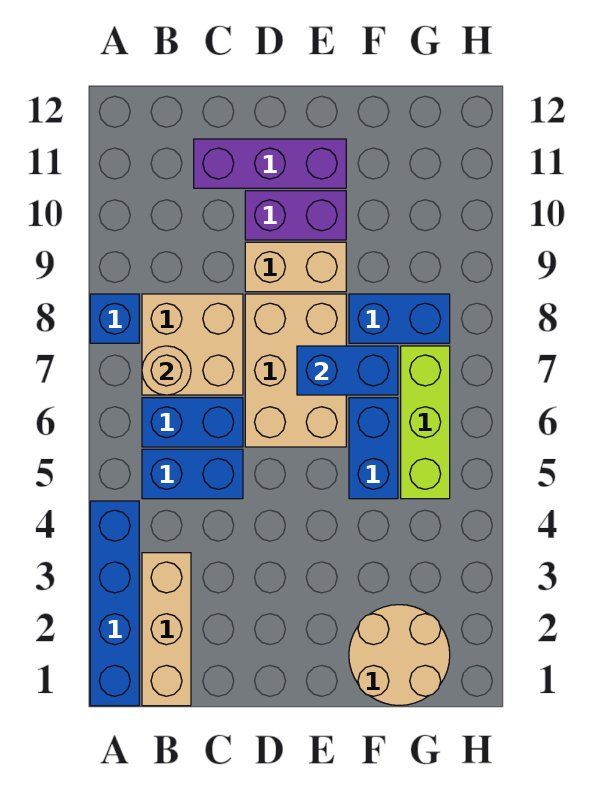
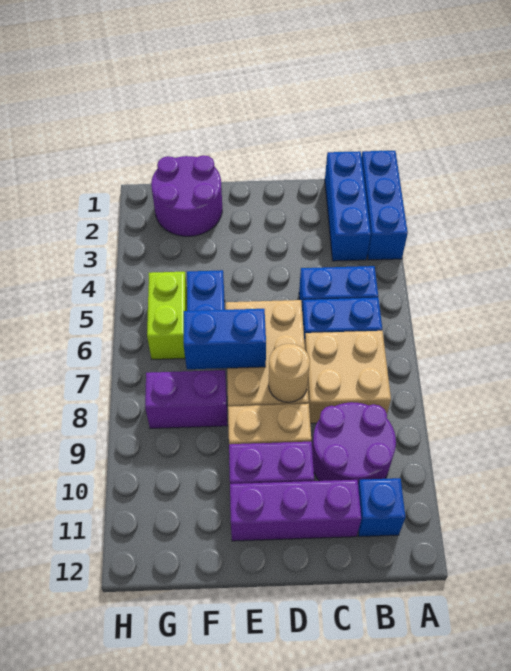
blue brick A1:A4 level 1 -> blue brick A1:A3 level 1
blue brick A8 level 1 -> blue brick B11 level 1
tan brick B1:B3 level 1 -> blue brick B1:B3 level 1
tan round brick B7 level 2 -> tan round brick D8 level 2
none -> purple round brick B9:C10 level 1
tan round brick F1:G2 level 1 -> purple round brick F1:G2 level 1
blue brick F8:G8 level 1 -> purple brick F8:G8 level 1
lime brick G5:G7 level 1 -> lime brick G5:G6 level 1

